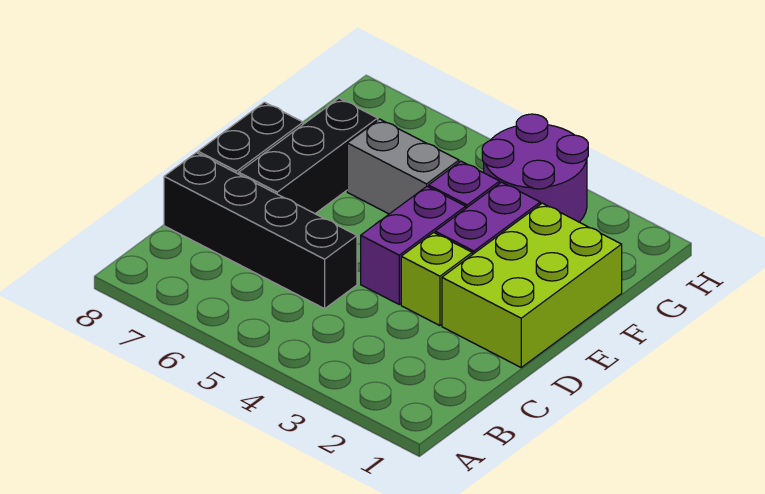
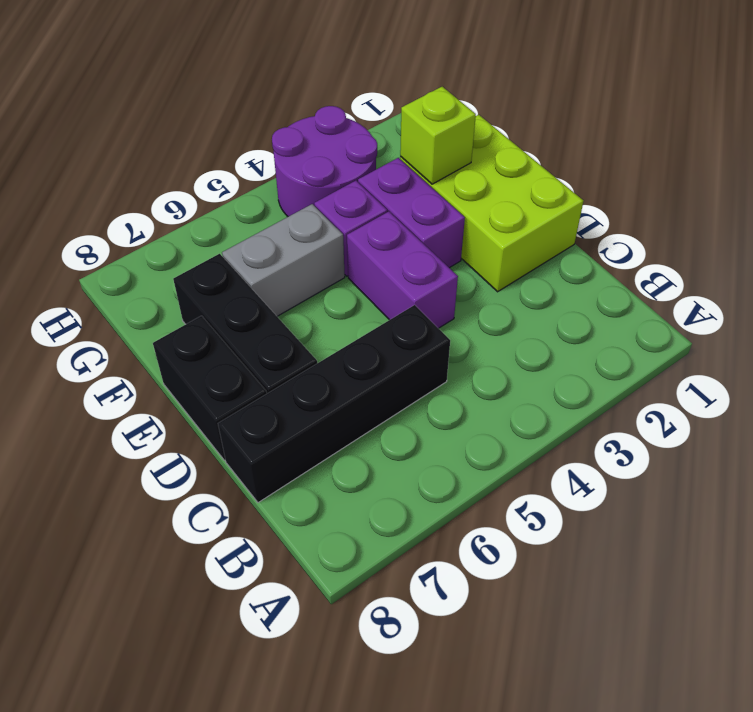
lime brick D3 level 1 -> lime brick F2 level 2

